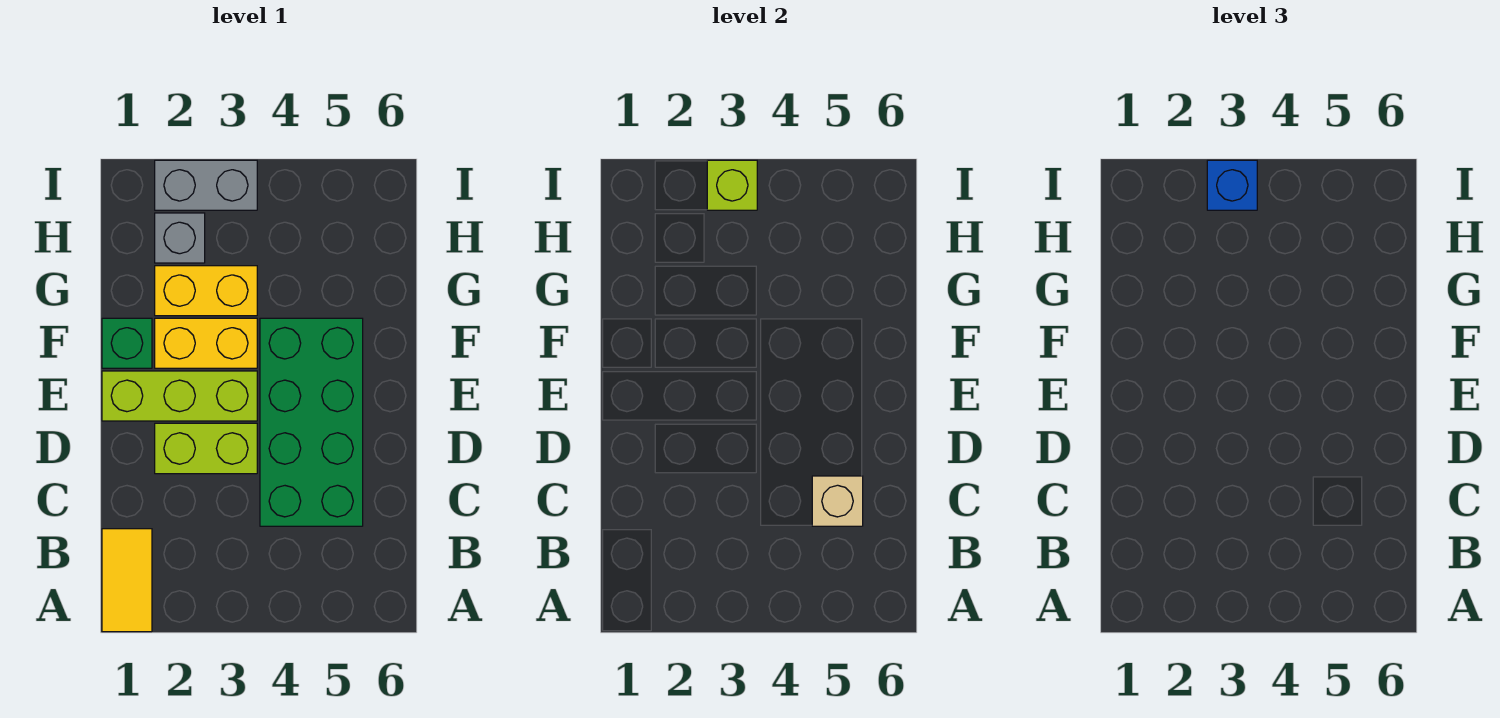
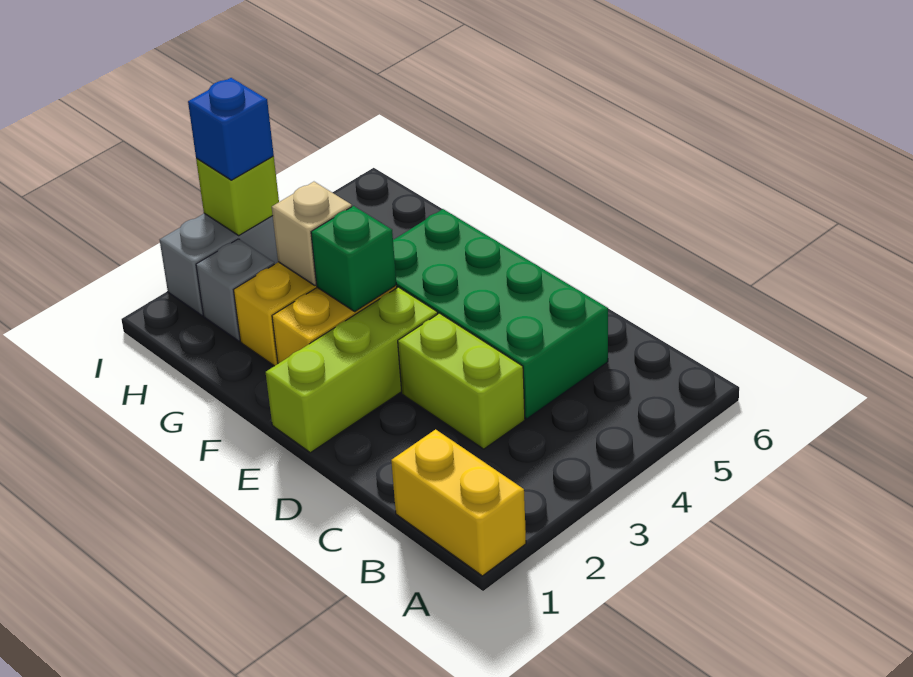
yellow tile A1:B1 level 1 -> yellow brick A1:B1 level 1
tan brick C5 level 2 -> tan brick G3 level 2
lime brick D2:D3 level 1 -> lime brick C3:D3 level 1
green brick F1 level 1 -> green brick F3 level 2

